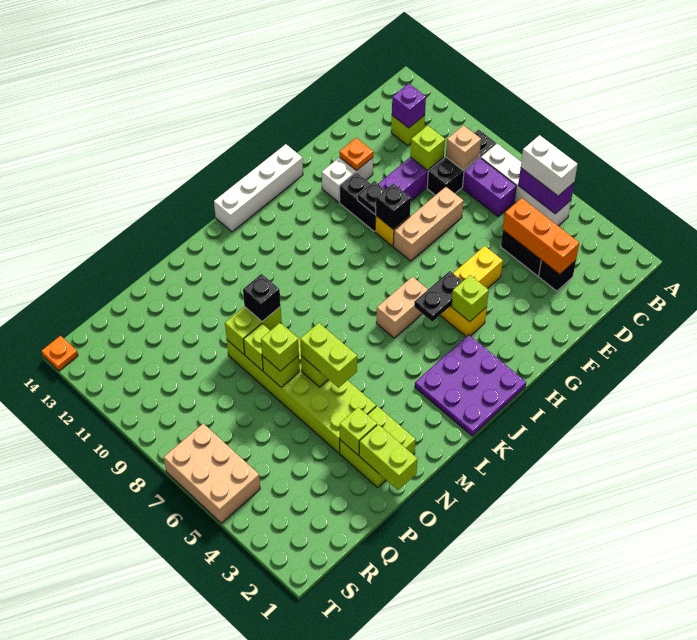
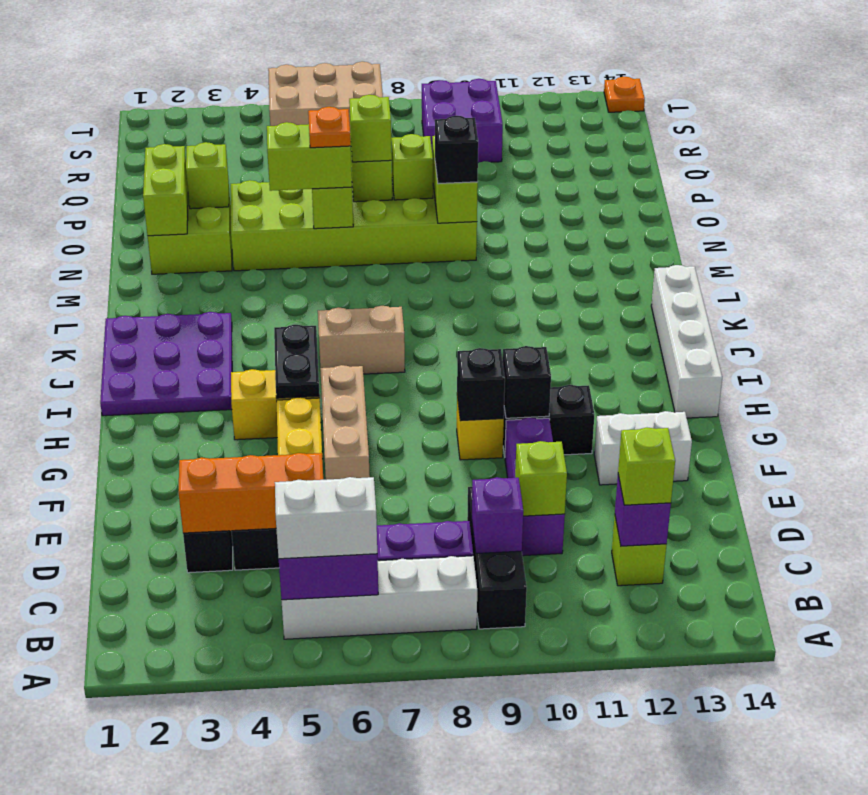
tan brick C9 level 2 -> purple brick C9 level 2
tan brick E8:G8 level 1 -> tan brick F6:H6 level 1
white brick F12:G12 level 1 -> white brick F12:F13 level 1
orange plate F12 level 2 -> orange plate N6 level 4
black plate G10 level 2 -> black brick G10 level 2
lime brick H4 level 2 -> lime brick C12 level 3
tan brick I6:J6 level 1 -> tan brick J6:J7 level 1
lime brick O1:O2 level 2 -> lime brick N2:O2 level 2
none -> purple brick R9:S10 level 1

